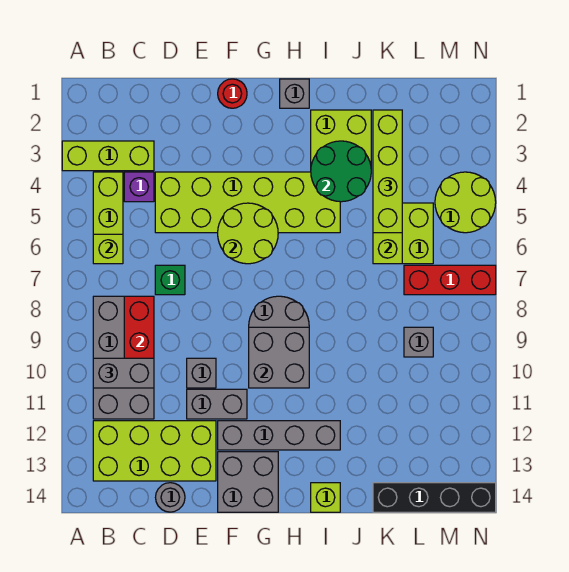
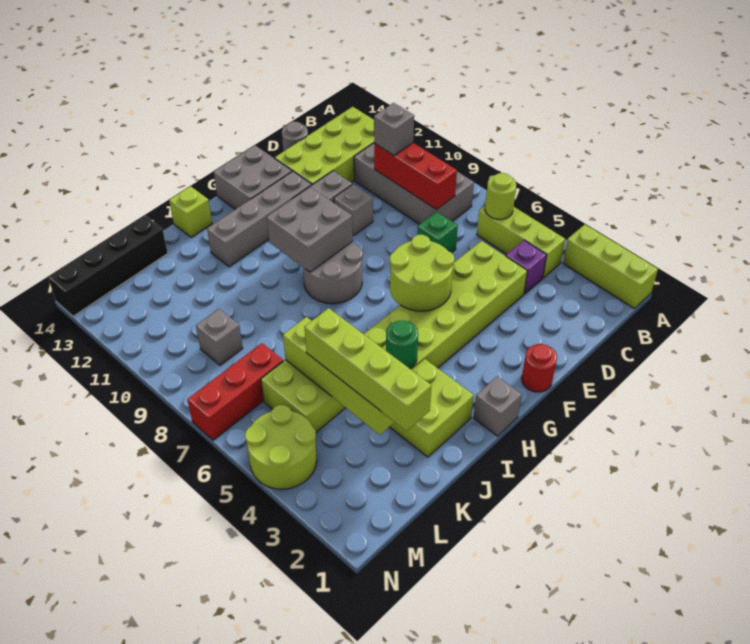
lime brick A3:C3 level 1 -> lime brick A1:A3 level 1
lime brick B6 level 2 -> lime round brick B6 level 2
grey brick B10:C10 level 3 -> grey brick C10 level 3
green round brick I3:J4 level 2 -> green round brick I4 level 2

